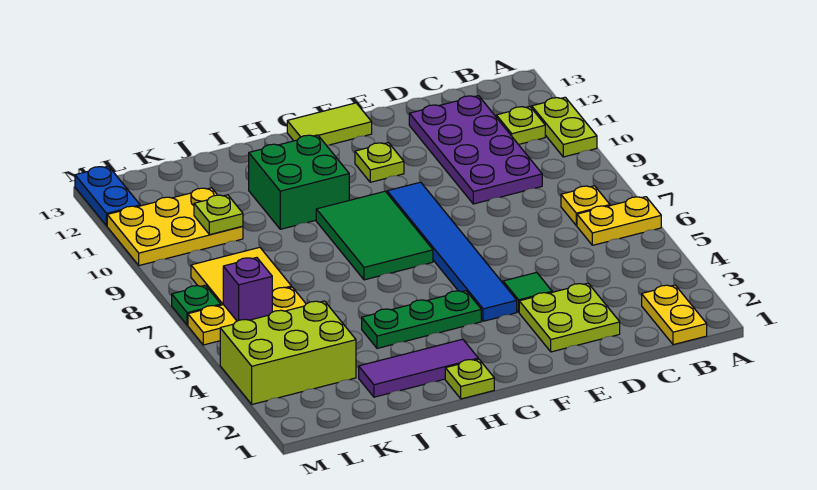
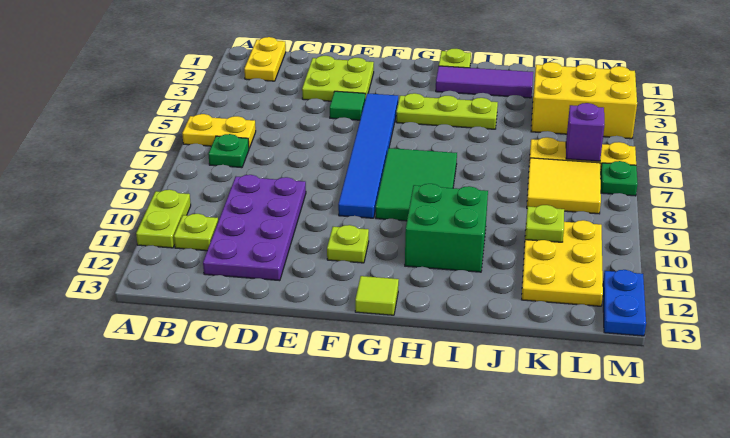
yellow plate B7 level 1 -> green plate B7 level 1
lime tile F13:G13 level 1 -> lime tile G13 level 1
green plate G4:I4 level 1 -> lime plate G4:I4 level 1
lime brick K3:M4 level 1 -> yellow brick K3:M4 level 1
yellow plate K10:M11 level 1 -> yellow plate K10:L12 level 1

